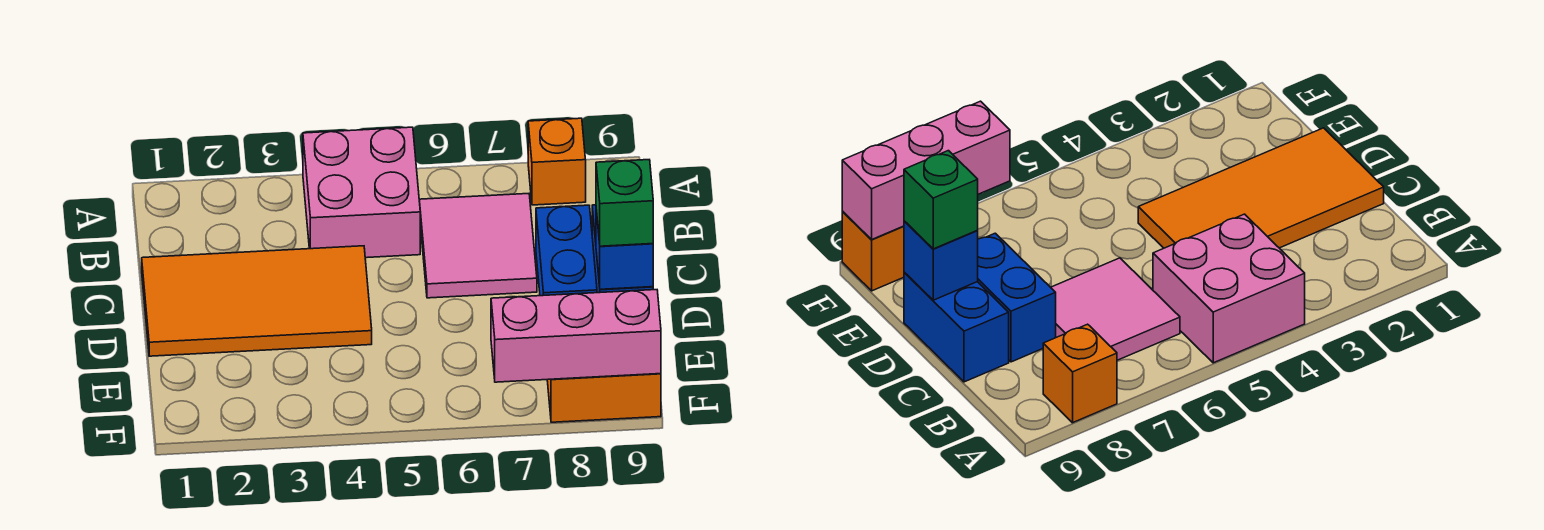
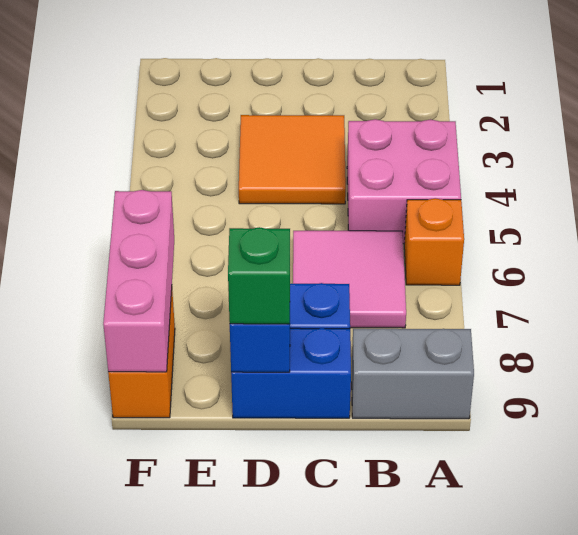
orange brick A8 level 1 -> orange brick A6 level 1
none -> grey brick A9:B9 level 1
orange tile C1:D4 level 1 -> orange tile C3:D4 level 1

